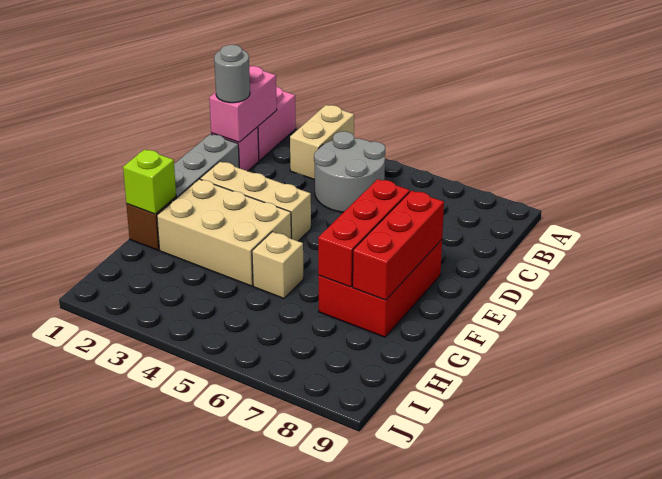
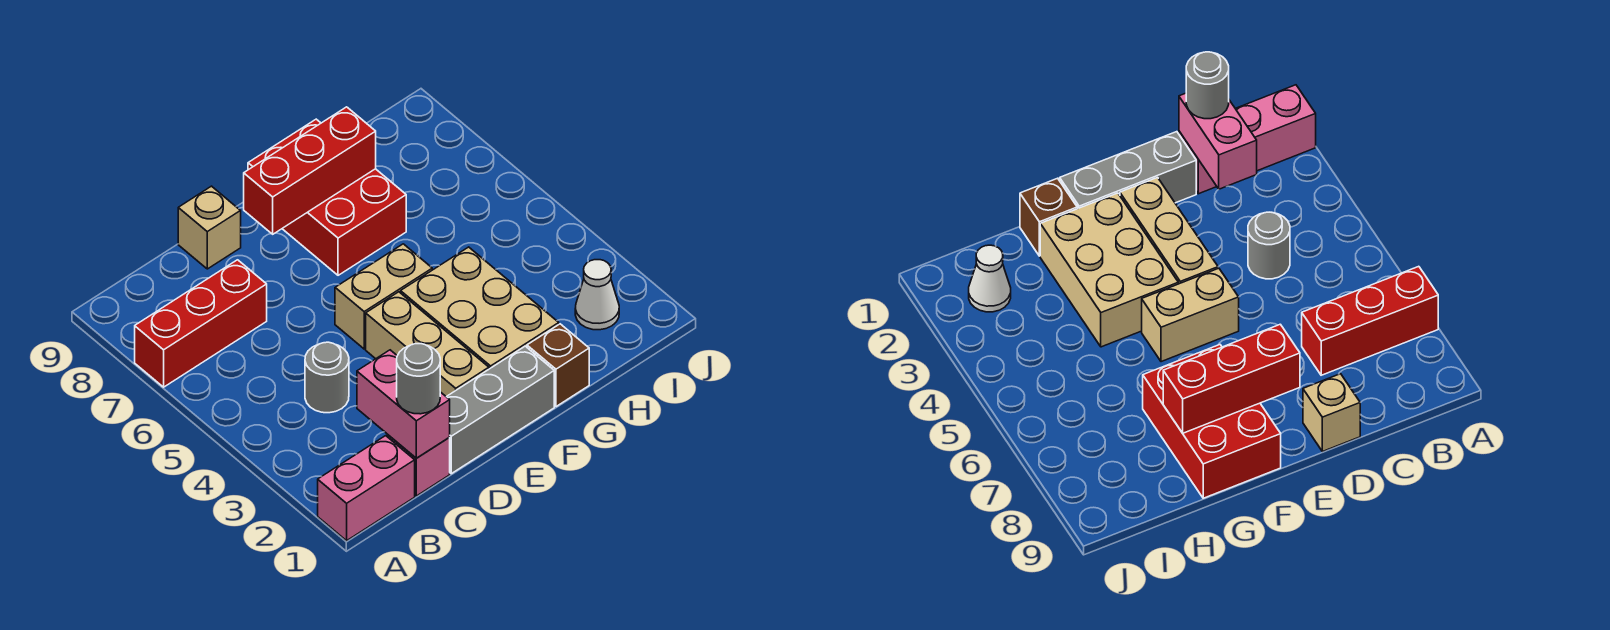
tan brick A3:B3 level 1 -> tan brick E5:F5 level 1
pink brick B1:C1 level 2 -> pink brick C1:C2 level 2
grey round brick B4:C5 level 1 -> grey round brick C4 level 1
red brick E7:G8 level 1 -> red brick F7:G9 level 1
red brick E7:G7 level 2 -> red brick A7:C7 level 1
lime brick G1 level 2 -> none
tan brick G5 level 1 -> tan brick D9 level 1
none -> white cone I2 level 1

